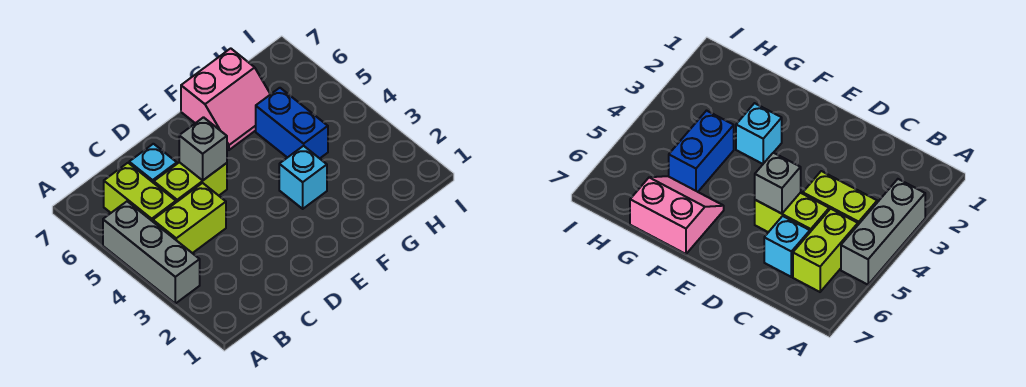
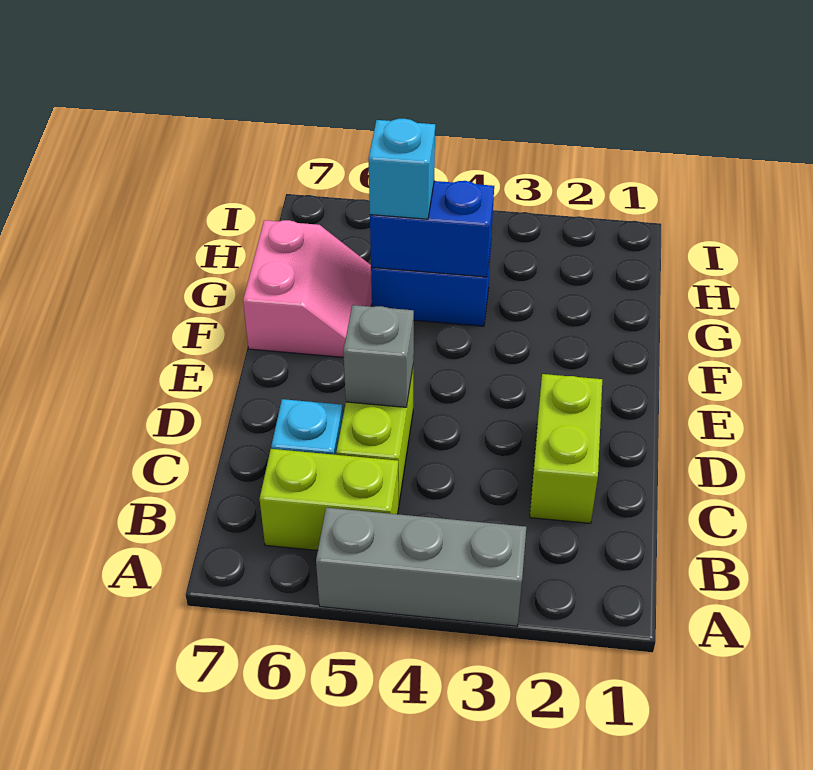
lime brick B4:C4 level 1 -> lime brick C2:D2 level 1
cyan brick F3 level 1 -> cyan brick G5 level 3
none -> blue brick G4:G5 level 2

